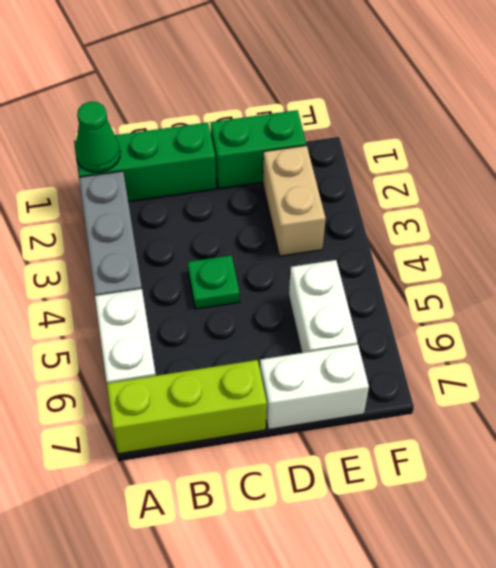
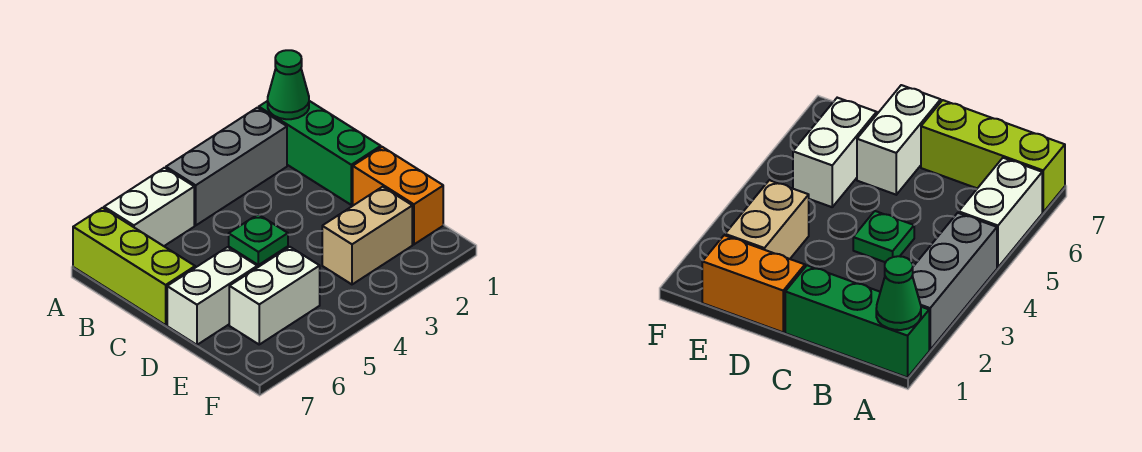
green brick D1:E1 level 1 -> orange brick D1:E1 level 1
white brick D7:E7 level 1 -> white brick D6:D7 level 1

